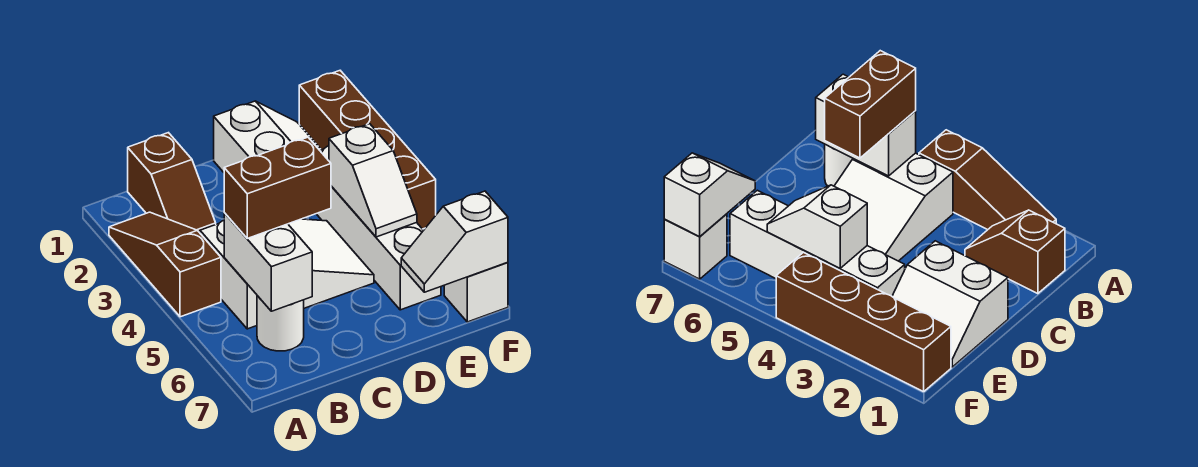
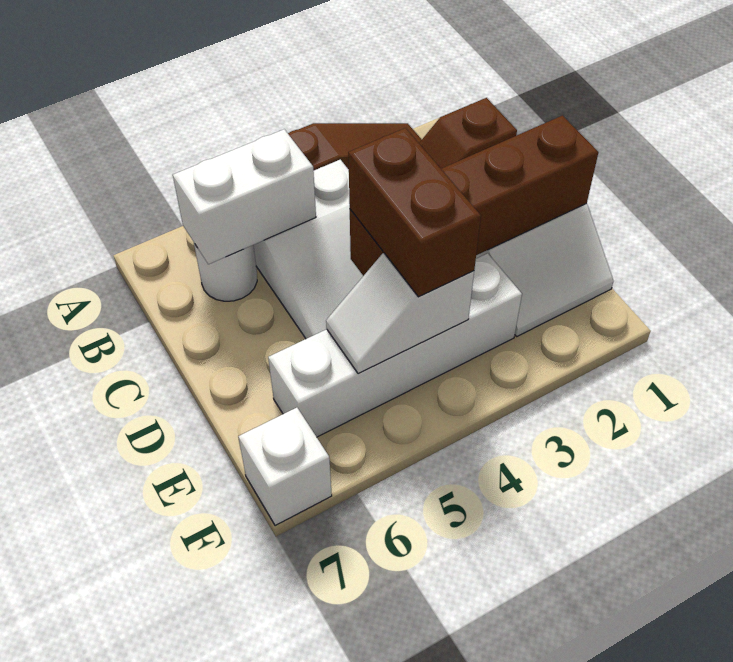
brown brick B5:C5 level 3 -> brown brick D4:E4 level 3
white slope E7:F7 level 2 top F -> none
brown brick F1:F4 level 1 -> brown brick D1:D4 level 2

